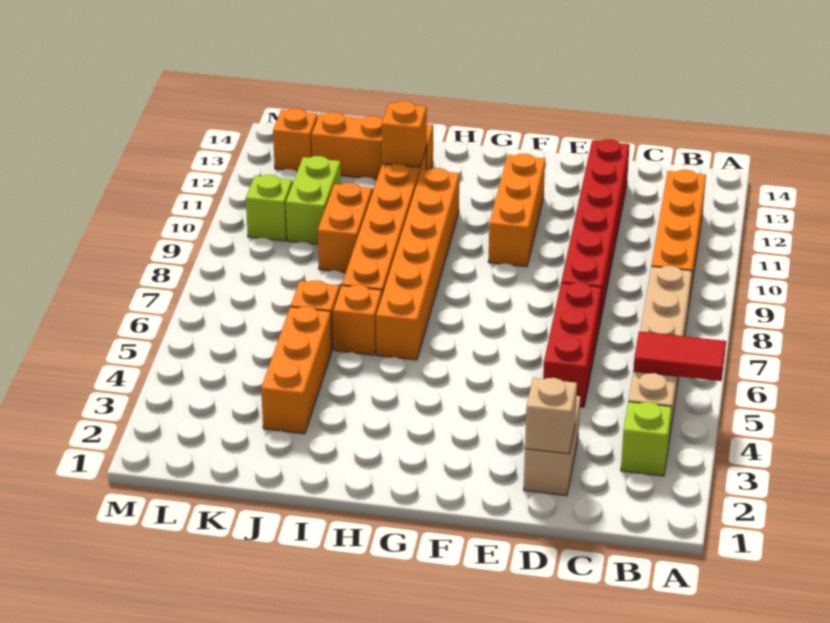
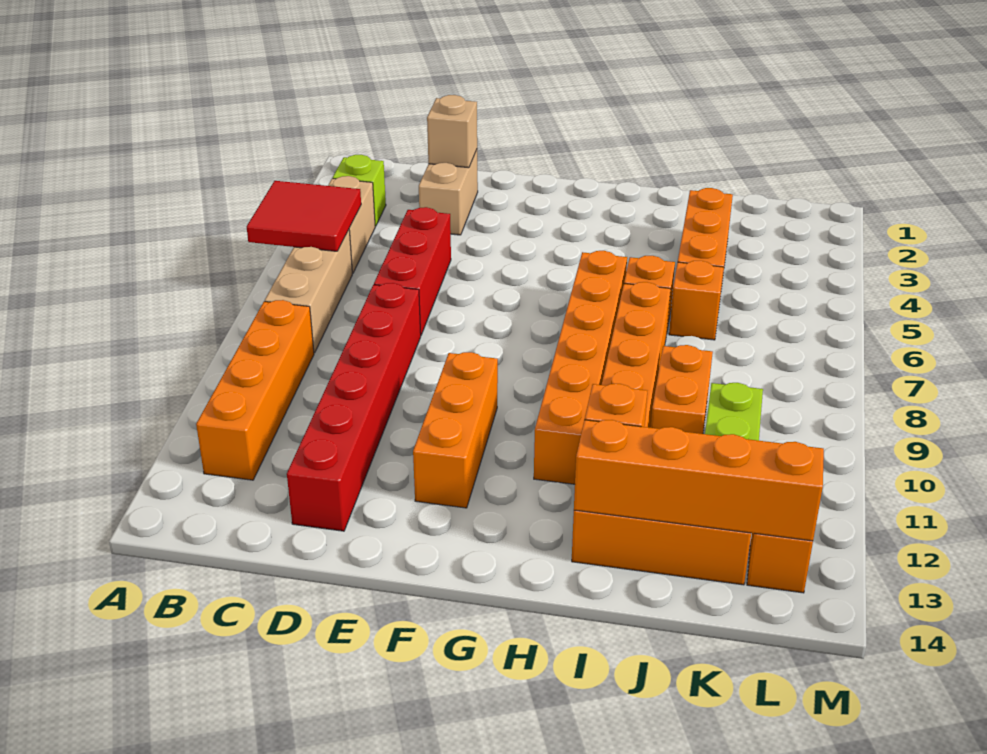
red tile A5:B5 level 2 -> red tile A5:B6 level 2
none -> orange brick I13:L13 level 2
lime brick L10 level 1 -> none

